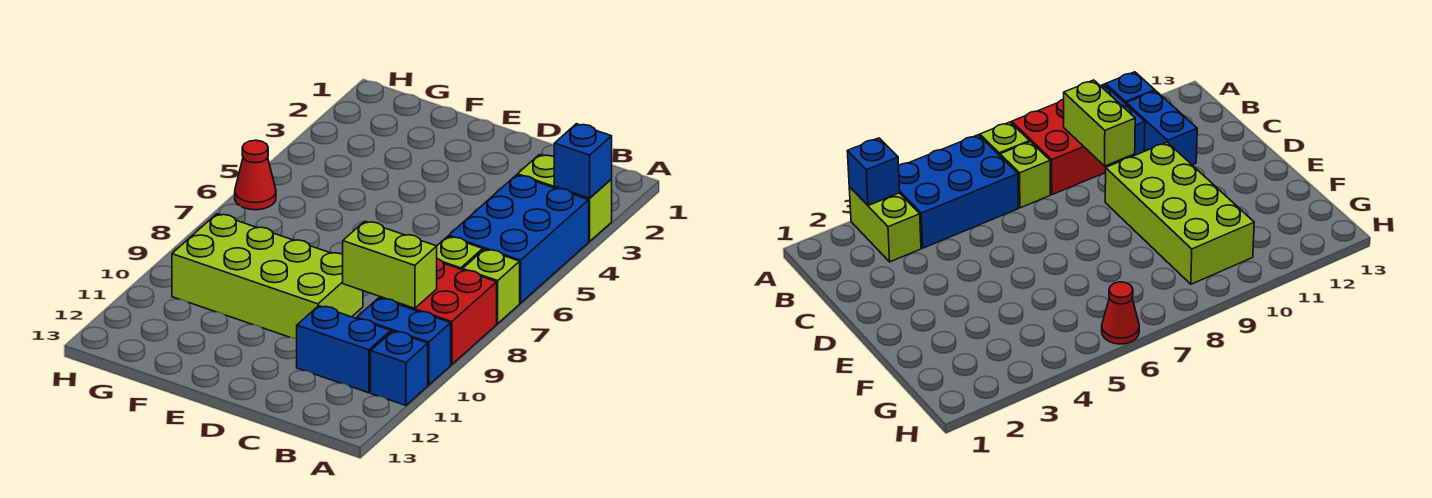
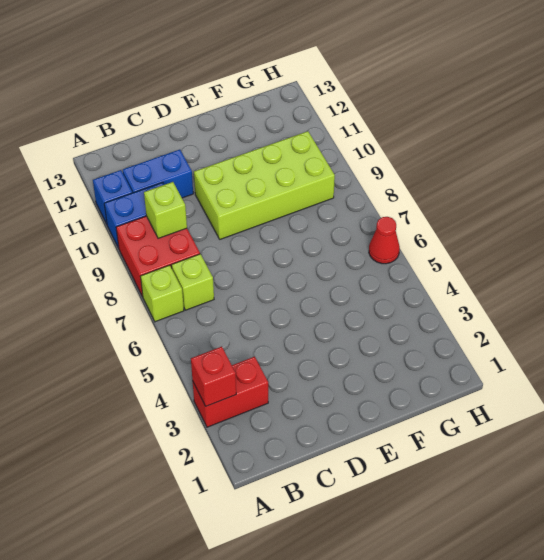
lime brick A3:B3 level 1 -> red brick A3:B3 level 1
blue brick A3 level 2 -> red brick A3 level 2
blue brick A4:B6 level 1 -> none
lime brick B9:C9 level 2 -> lime brick B9 level 2

